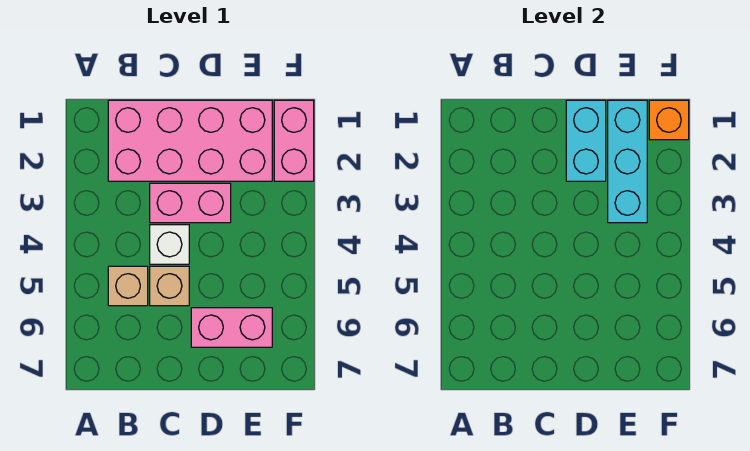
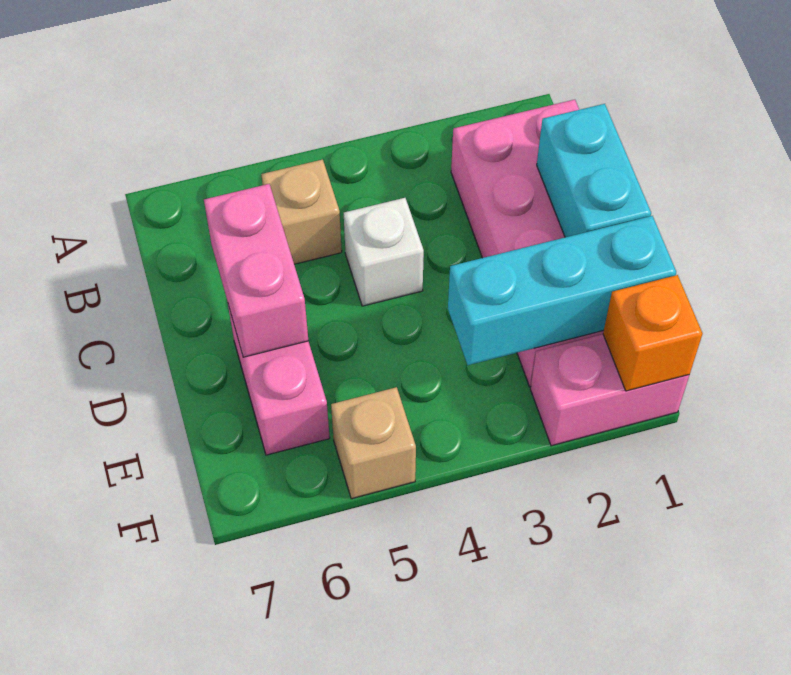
pink brick C3:D3 level 1 -> pink brick C6:D6 level 2
tan brick C5 level 1 -> tan brick F5 level 1
cyan brick D1:D2 level 2 -> cyan brick C1:D1 level 2

